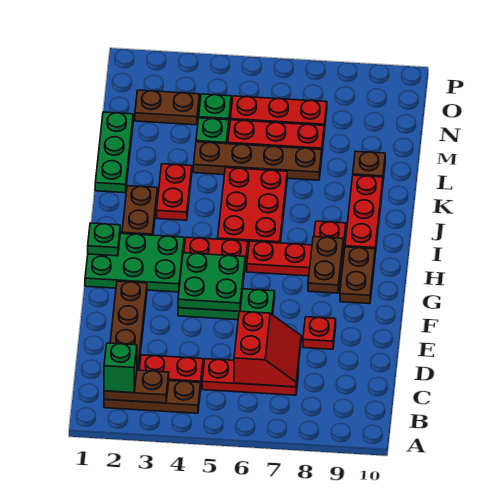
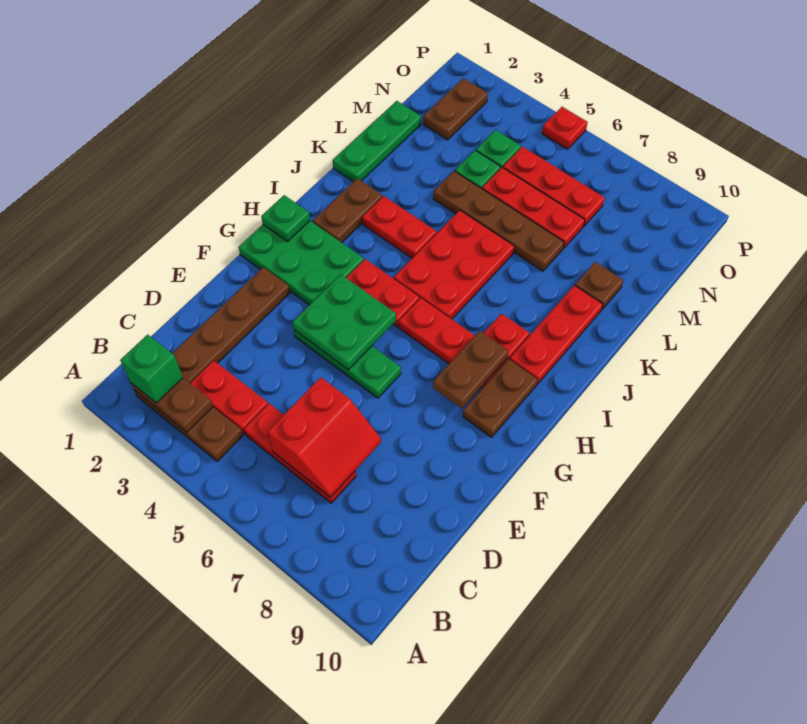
red plate E8 level 1 -> red plate P5 level 1
red plate J3:K3 level 1 -> red plate J3:J4 level 1
brown plate N2:N3 level 1 -> brown plate N2:O2 level 1

